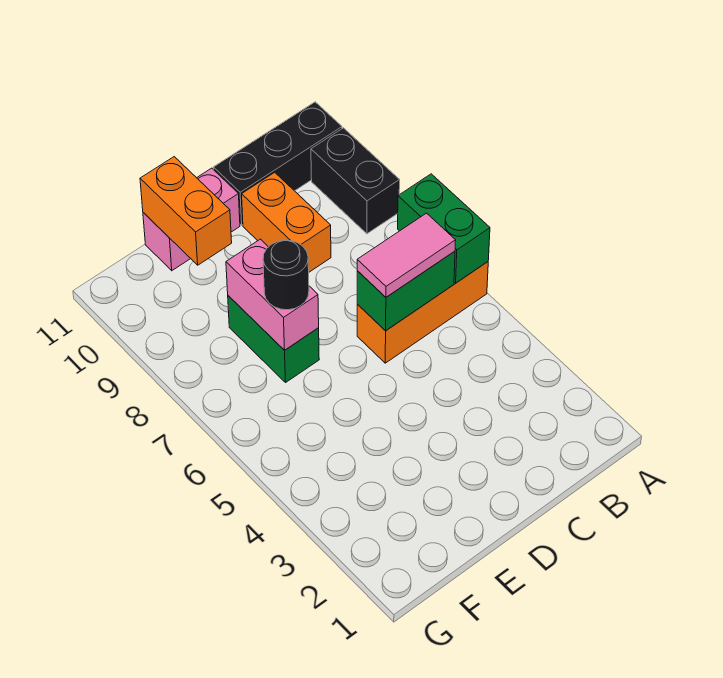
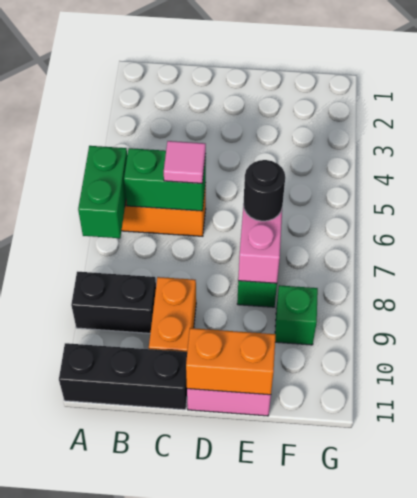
black brick A9:A10 level 1 -> black brick A9:B9 level 1
pink tile B6:C6 level 3 -> pink tile C6 level 3
orange brick E10:E11 level 2 -> orange brick D11:E11 level 2
none -> green brick F9 level 1

